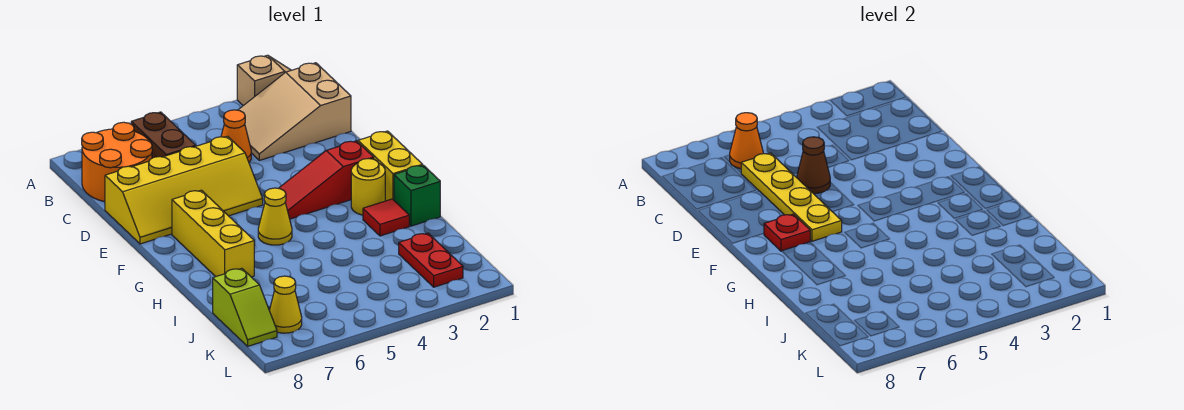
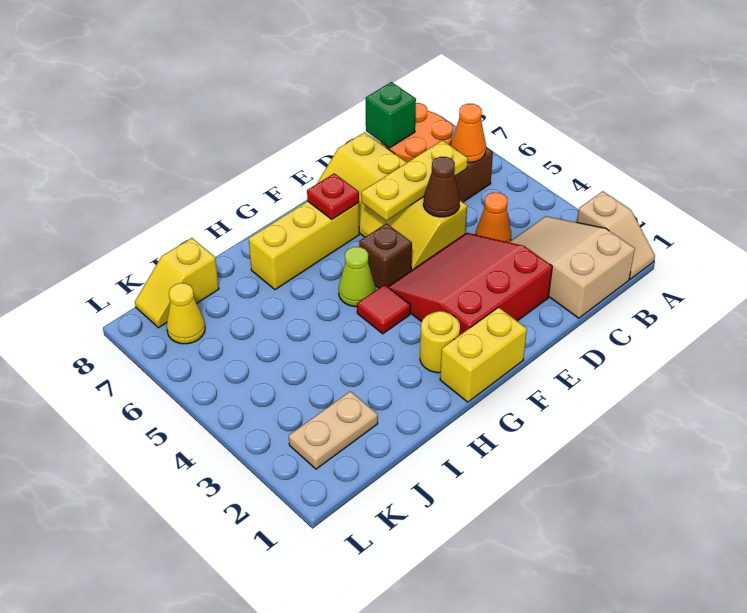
yellow plate C6:F6 level 2 -> yellow plate C6:E6 level 2
red slope F2:F4 level 1 top 2 -> red slope D2:F4 level 1 top 2
none -> brown brick F5 level 1
yellow cone G5 level 1 -> lime cone G5 level 1
green brick H1 level 1 -> green brick C8 level 2
red tile H2 level 1 -> red tile G4 level 1
red plate J2:K2 level 1 -> tan plate J2:K2 level 1
lime slope J8:K8 level 1 top J -> yellow slope J8:K8 level 1 top J

